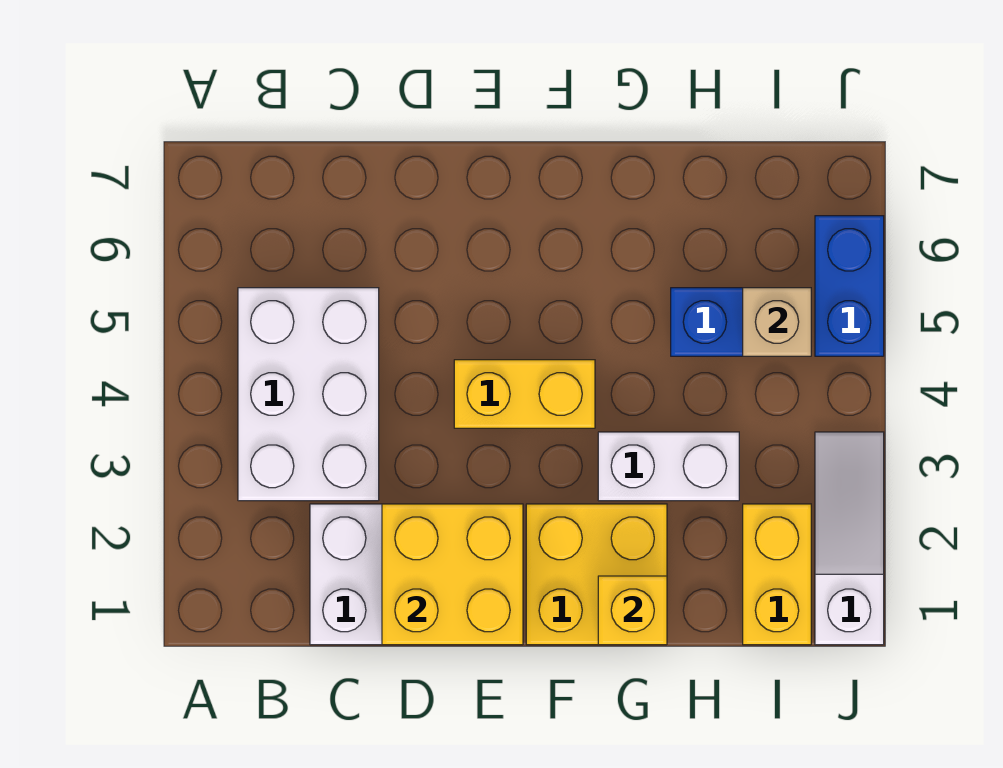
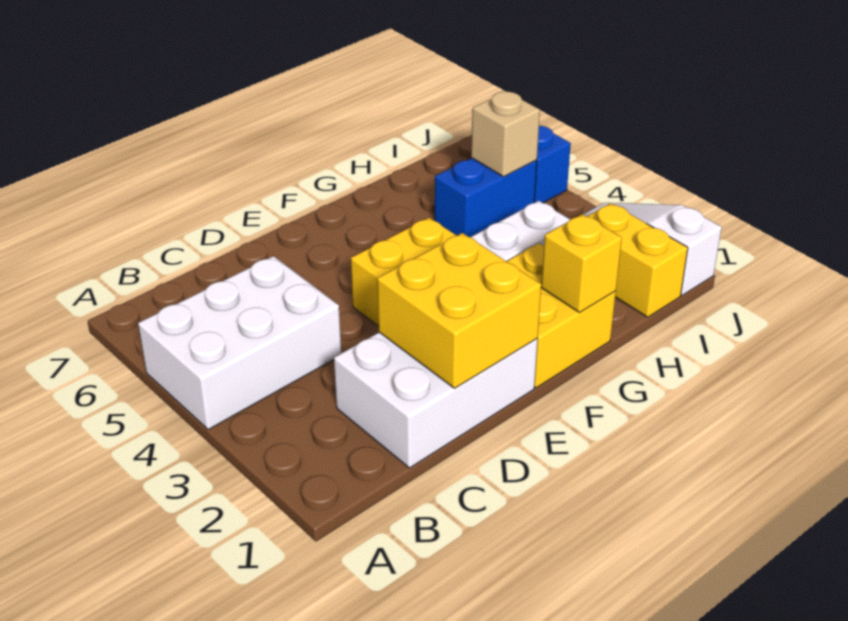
white brick B3:C5 level 1 -> white brick A4:C5 level 1

